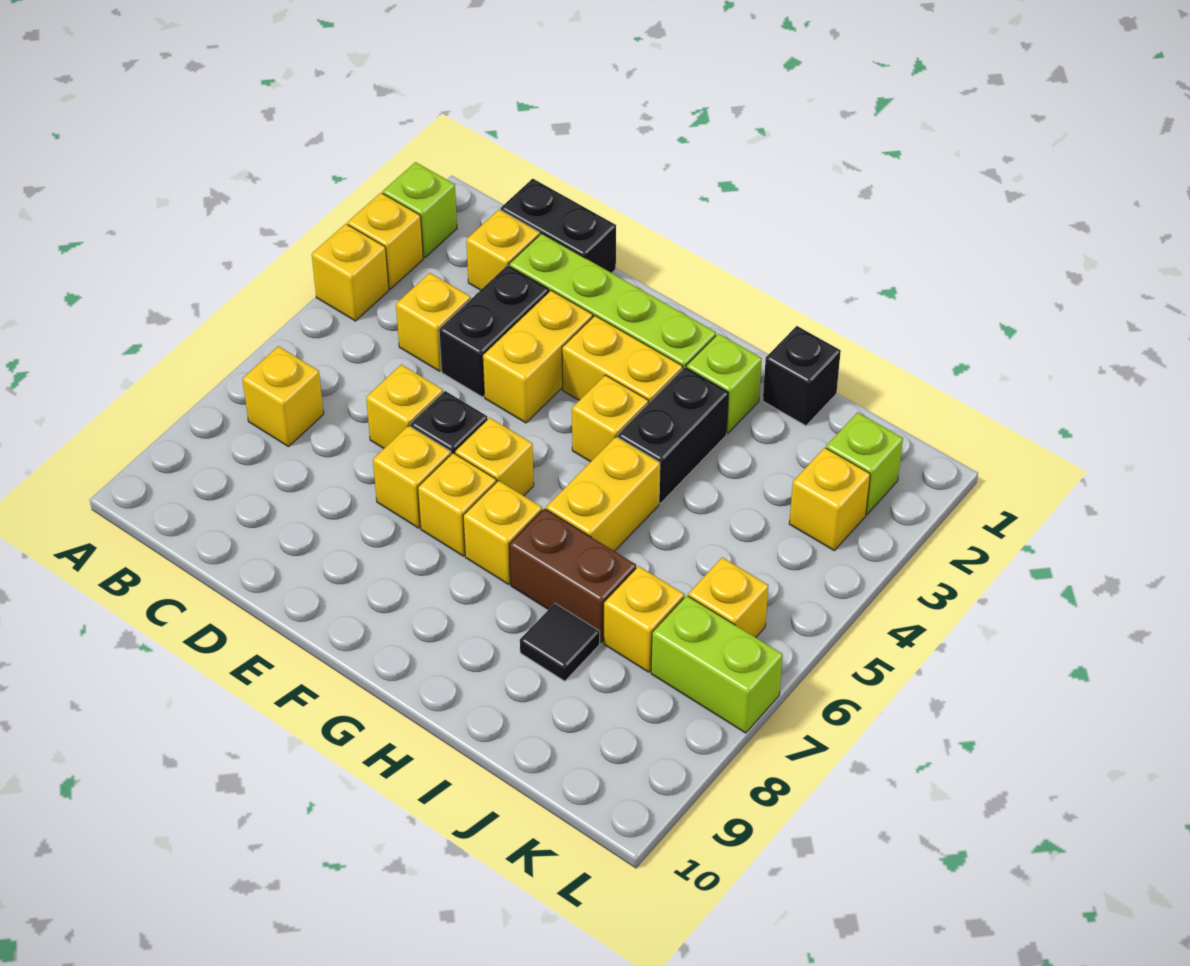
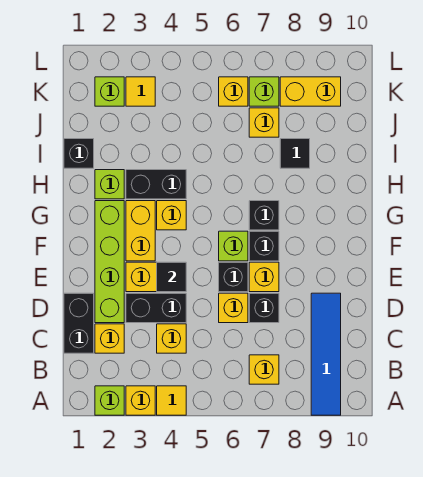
yellow brick A4 level 1 -> yellow tile A4 level 1
none -> blue tile A9:D9 level 1
none -> black brick D7 level 1
none -> black tile E4 level 2
yellow brick F6 level 1 -> lime brick F6 level 1
yellow brick F7 level 1 -> black brick F7 level 1
yellow brick G7 level 1 -> black brick G7 level 1
yellow brick H5:H6 level 1 -> yellow brick K8:K9 level 1
brown brick H7:I7 level 1 -> none
yellow brick K3 level 1 -> yellow tile K3 level 1
lime brick K7:L7 level 1 -> lime brick K7 level 1

